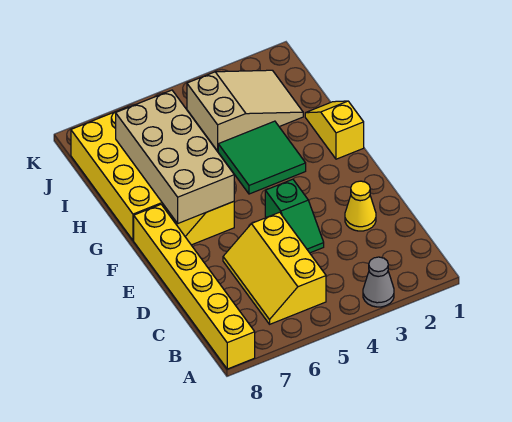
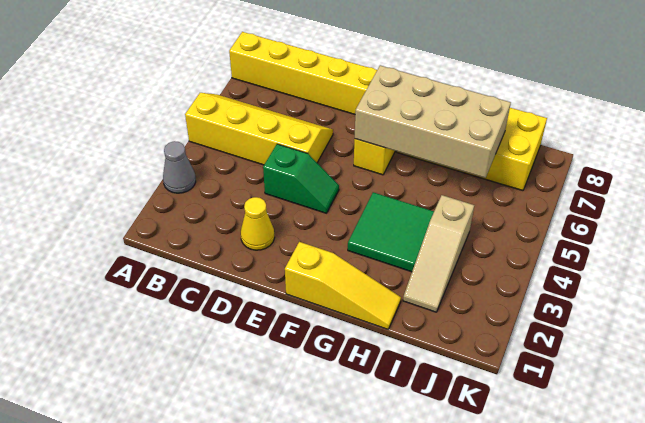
yellow slope B5:D6 level 1 top 5 -> yellow slope A5:D6 level 1 top 5
green slope D4:E4 level 1 top E -> green slope D4:E4 level 1 top D
yellow slope G1:H1 level 1 top G -> yellow slope F1:H1 level 1 top F
tan slope I2:J4 level 1 top 4 -> tan slope I2:I4 level 1 top 4

